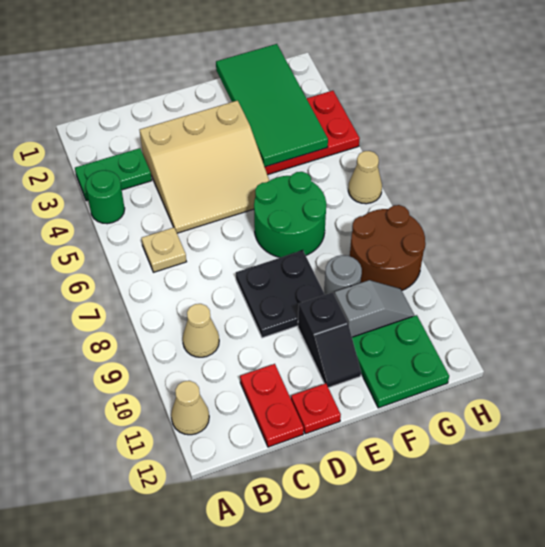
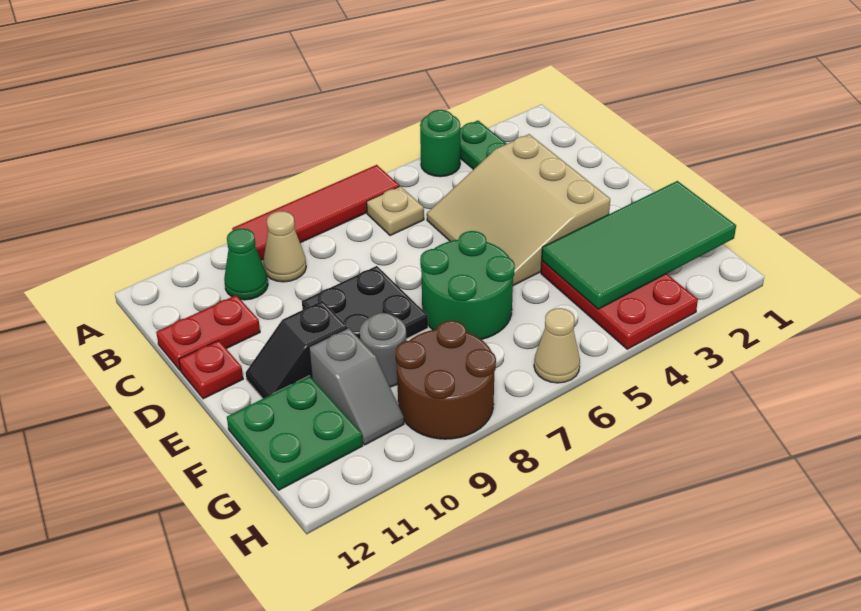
none -> red tile A6:A9 level 1
tan cone A11 level 1 -> none
none -> green cone B10 level 1

